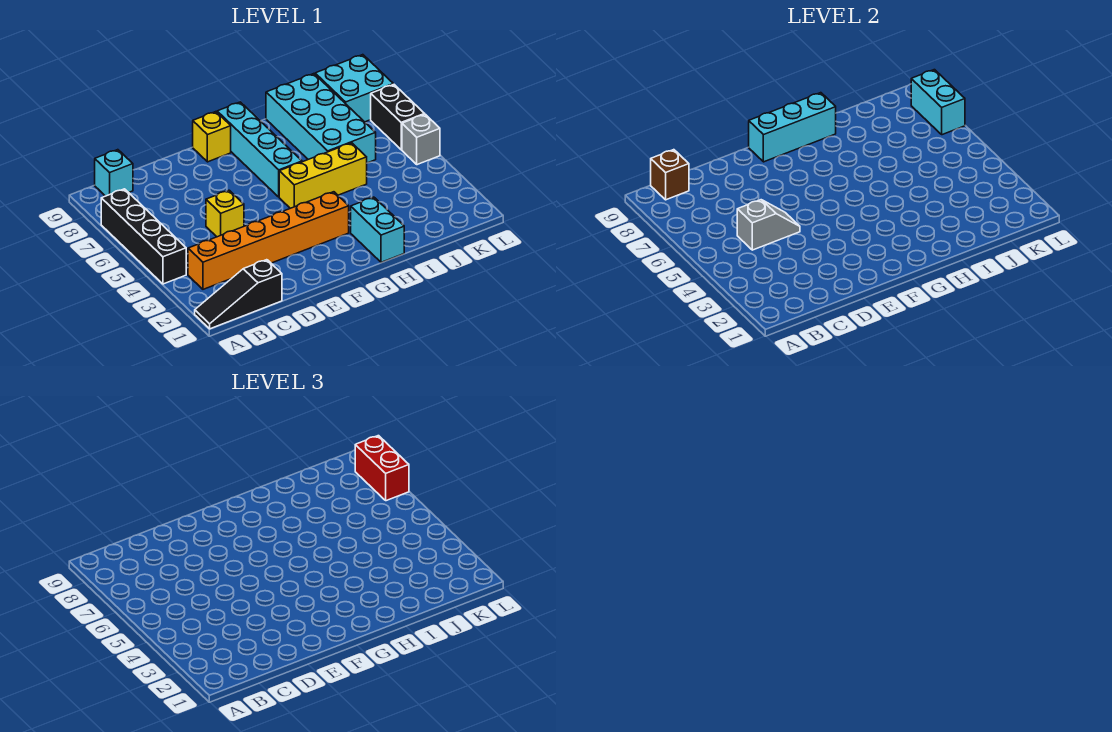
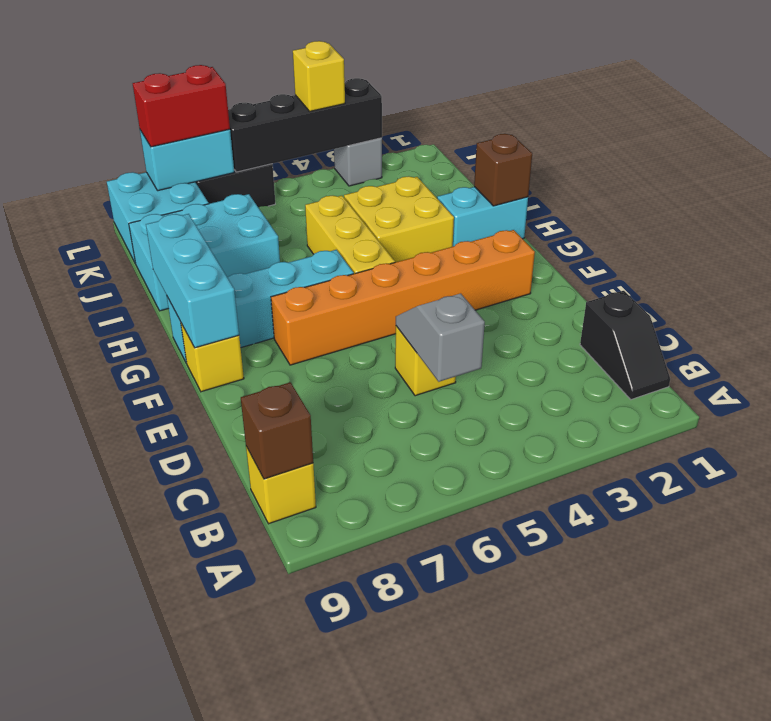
black slope A1:C1 level 1 top C -> black slope B1:C1 level 1 top C
black brick A4:A7 level 1 -> black brick L3:L6 level 2
orange brick B3:G3 level 1 -> orange brick F2:F7 level 1
cyan brick B9 level 1 -> yellow brick B9 level 1
none -> brown brick H1 level 2
none -> yellow brick H3:I4 level 1
cyan brick I6:J9 level 1 -> cyan brick I7:J9 level 1
none -> yellow brick L4 level 3
grey brick L5 level 1 -> grey brick L3 level 1

